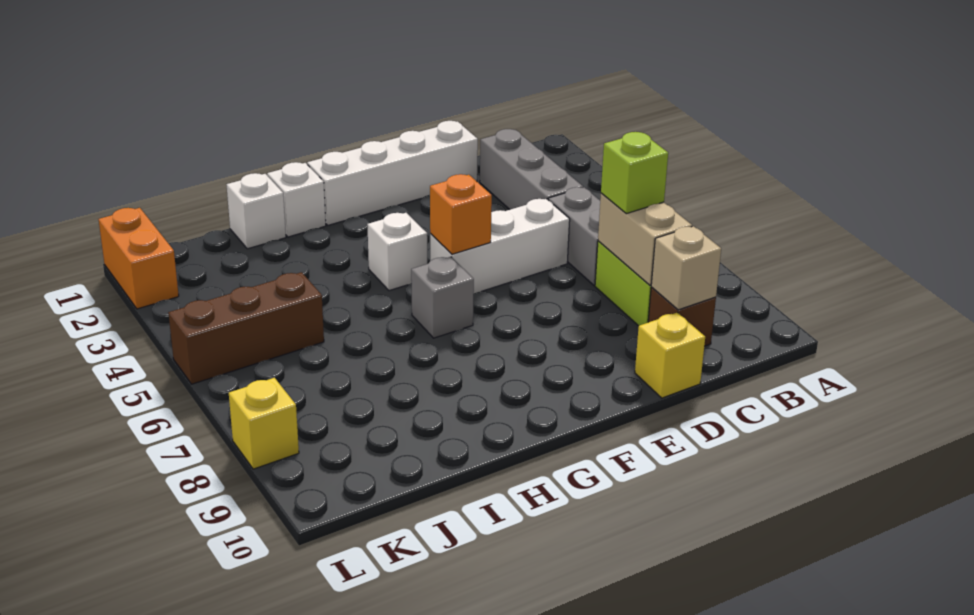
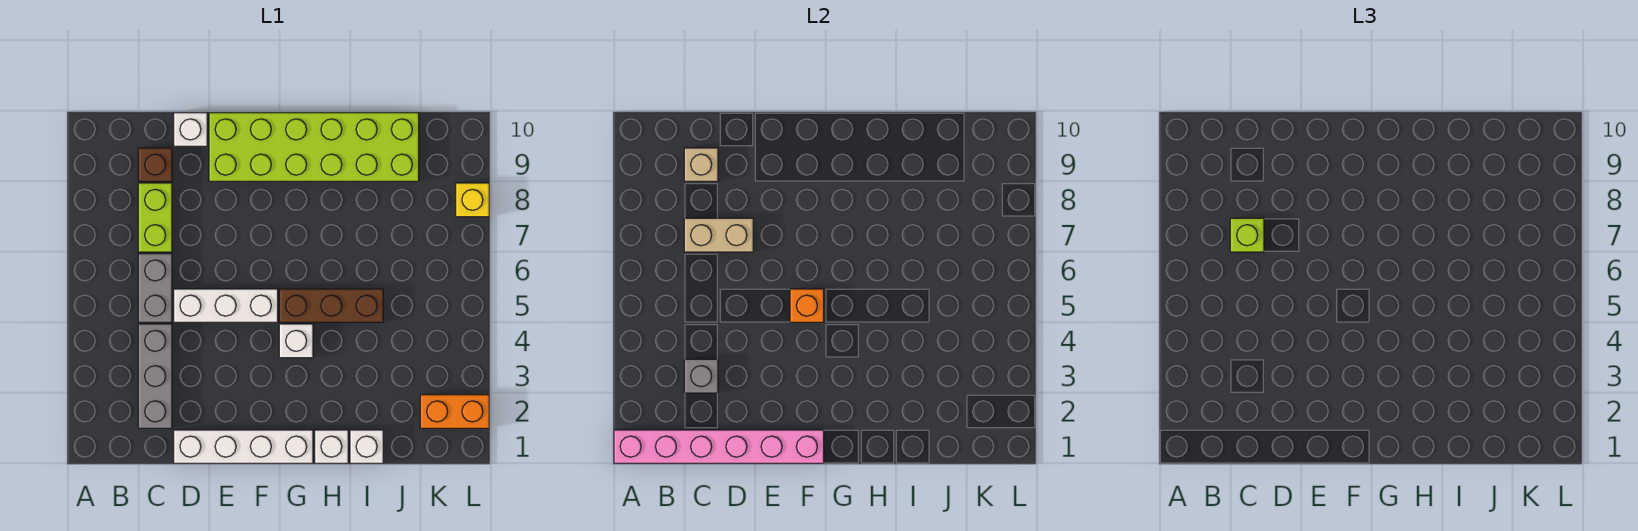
none -> pink brick A1:F1 level 2
tan brick C7:C8 level 2 -> tan brick C7:D7 level 2
yellow brick D10 level 1 -> white brick D10 level 1
none -> lime brick E9:J10 level 1
grey brick G6 level 1 -> grey brick C3 level 2
brown brick J5:L5 level 1 -> brown brick G5:I5 level 1
orange brick L1:L2 level 1 -> orange brick K2:L2 level 1

